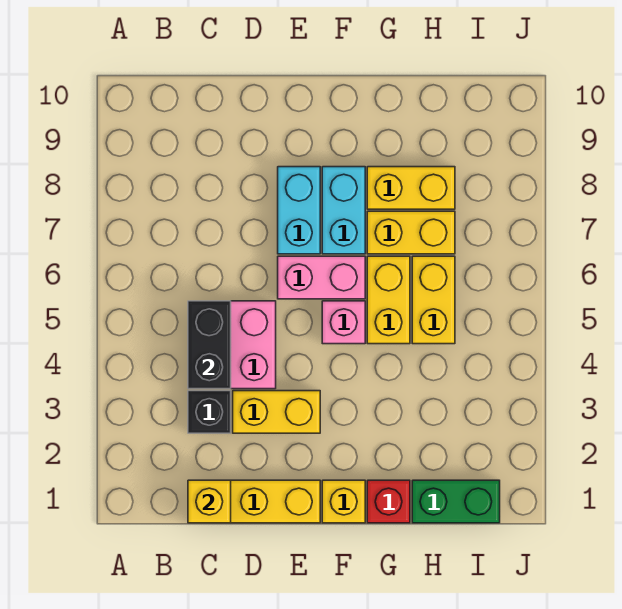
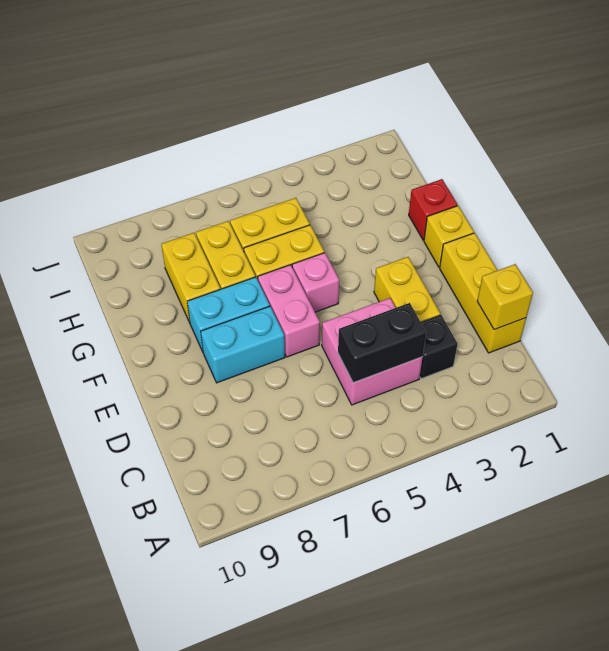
green brick H1:I1 level 1 -> none

